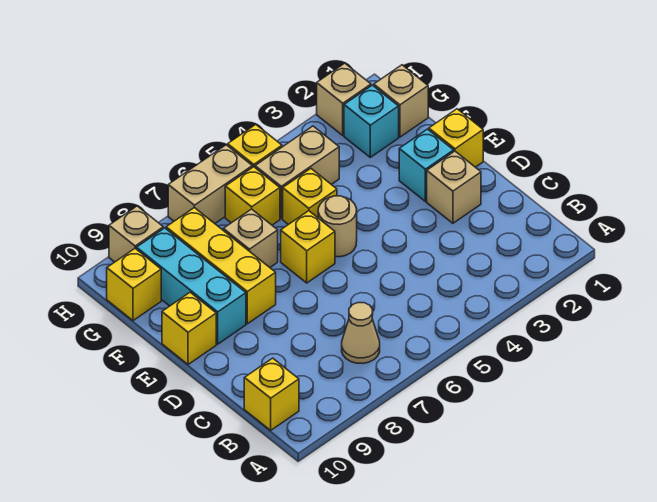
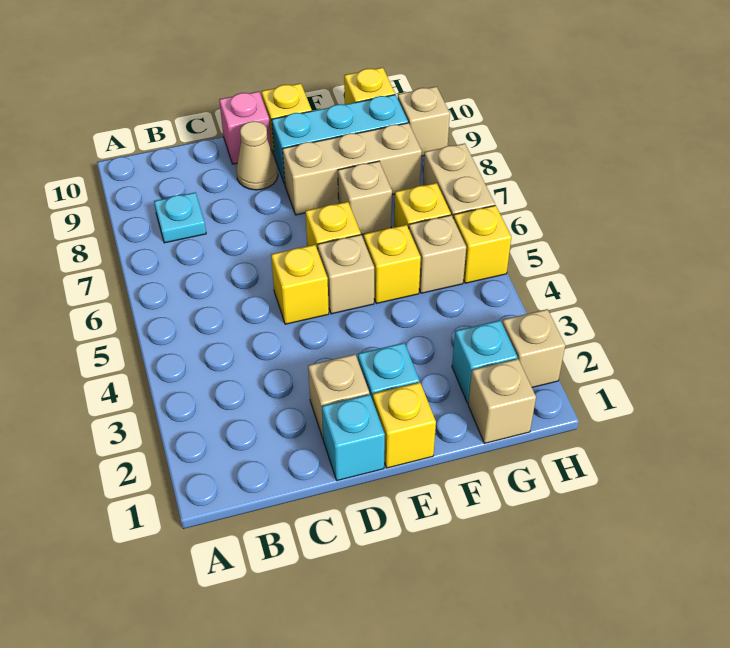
tan cone B7 level 1 -> tan cone D9 level 1
none -> cyan plate B8 level 1
yellow brick B10 level 1 -> yellow brick D5 level 1
none -> cyan brick D1 level 1
none -> pink brick D10 level 1
tan round brick E5 level 1 -> tan brick E5 level 1
yellow brick E8:G8 level 1 -> tan brick E8:G8 level 1
tan brick G4:G5 level 1 -> tan brick G5 level 1

